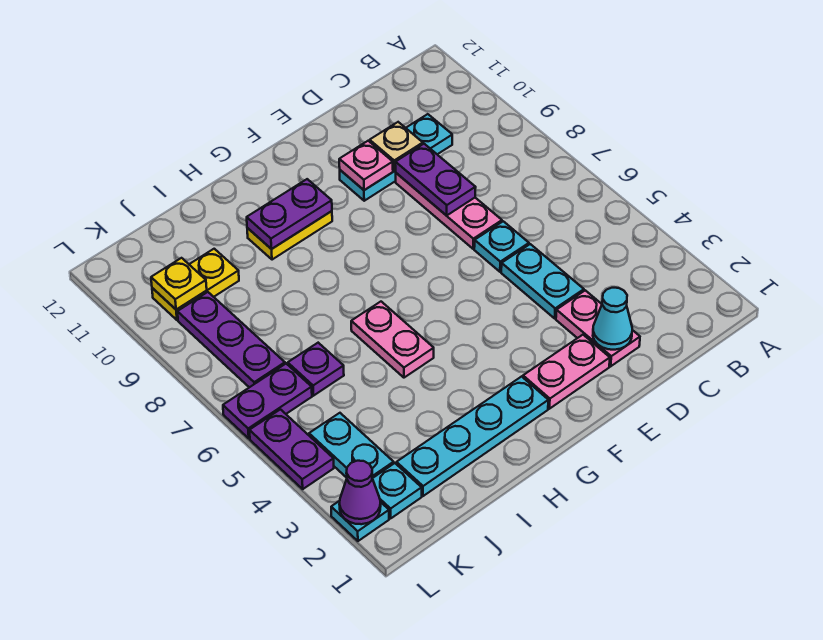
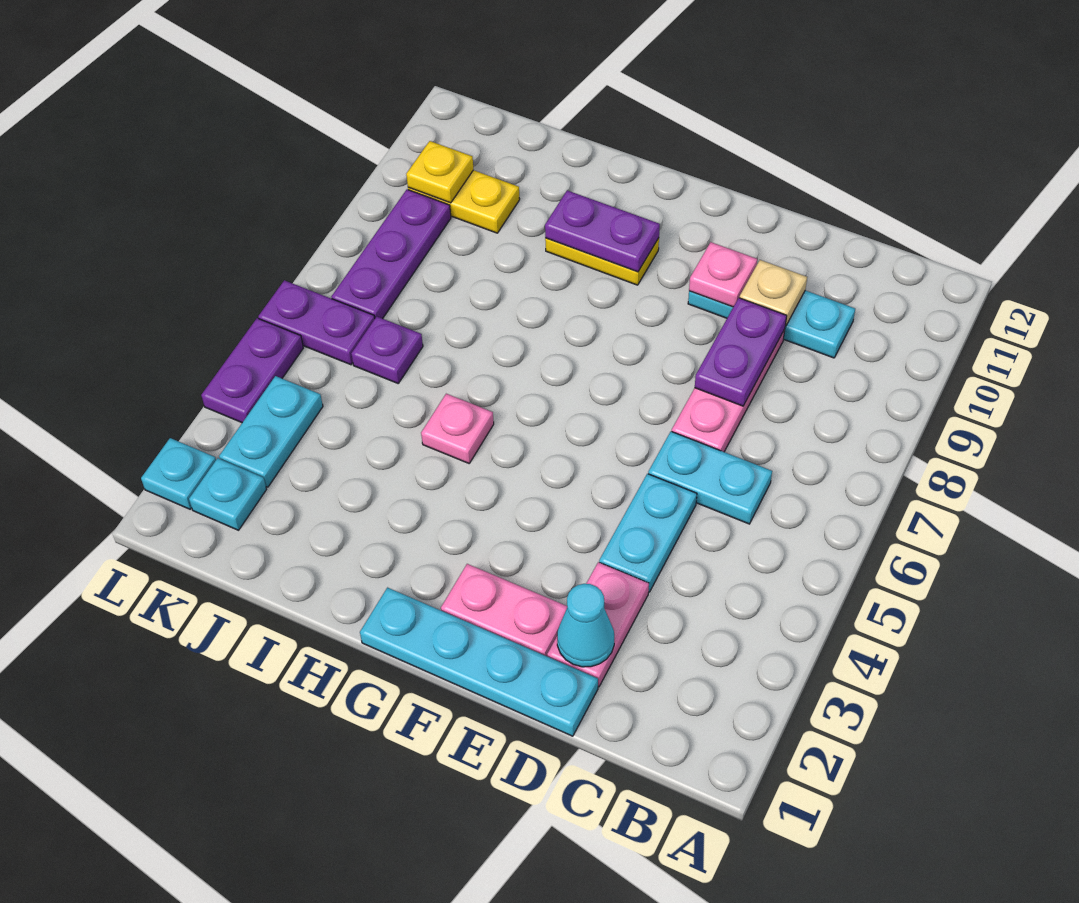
cyan plate D6 level 1 -> cyan plate C6:D6 level 1
cyan plate G2:J2 level 1 -> cyan plate D1:G1 level 1
pink plate H5:H6 level 1 -> pink plate H5 level 1
purple cone L2 level 2 -> none

